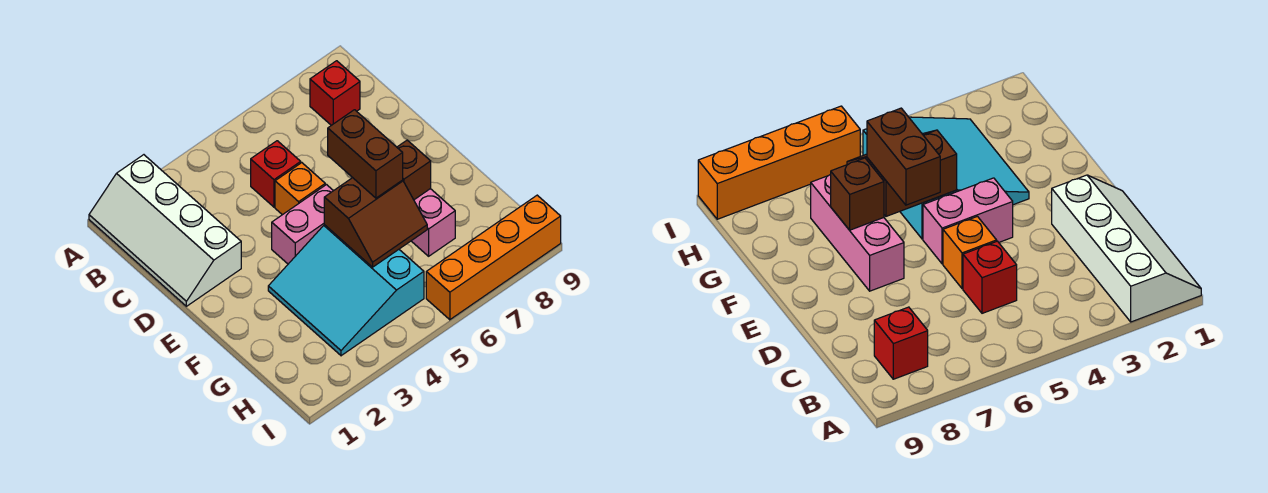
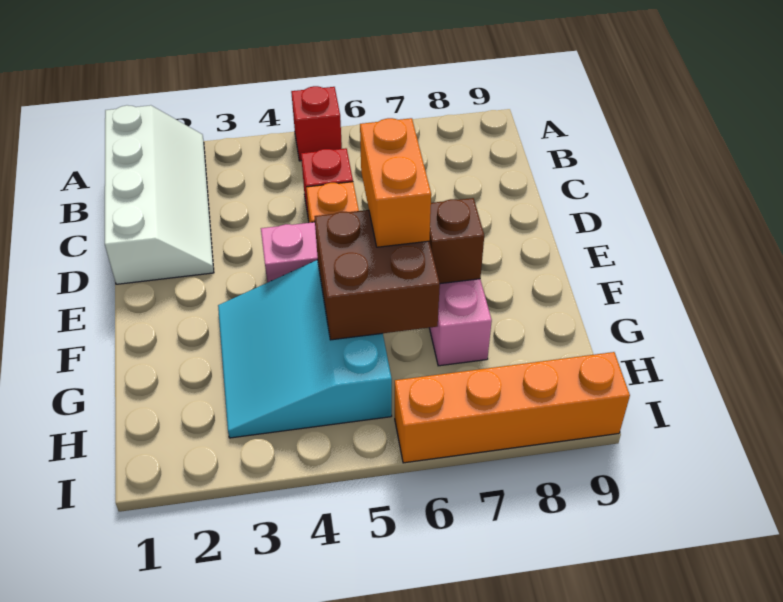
white slope A1:D2 level 1 top 2 -> white slope A1:D2 level 1 top 1
red brick B8 level 1 -> red brick A5 level 1
brown brick E6:F6 level 3 -> orange brick E6:F6 level 3
brown slope F5:G6 level 2 top F -> brown brick F5:G6 level 2

